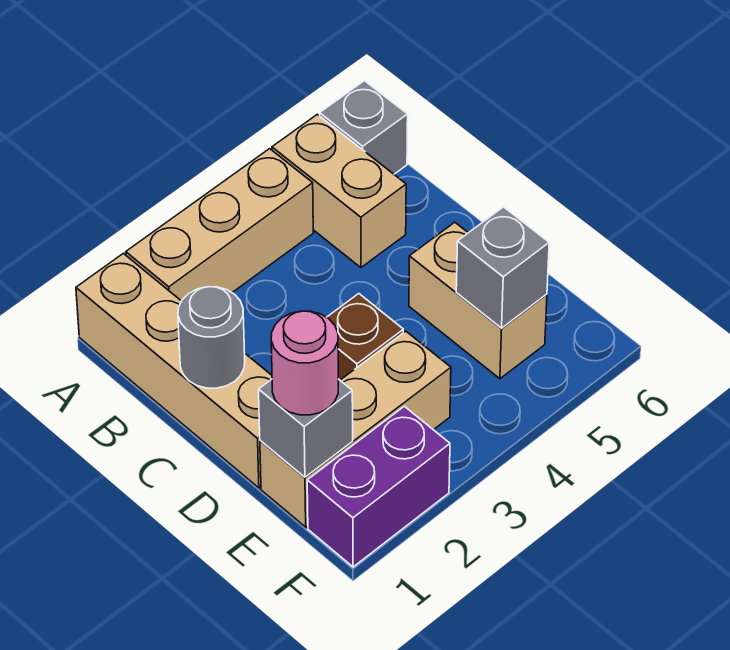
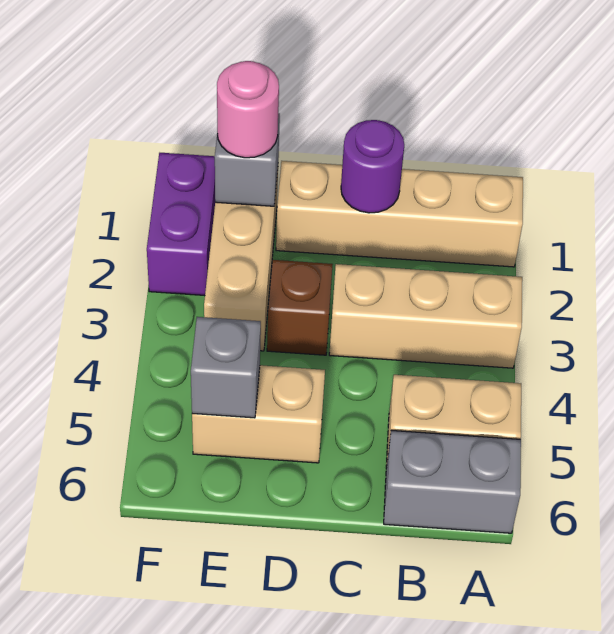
tan brick A2:A4 level 1 -> tan brick A3:C3 level 1
grey brick A6 level 1 -> grey brick A6:B6 level 1
grey round brick C1 level 2 -> purple round brick C1 level 2

